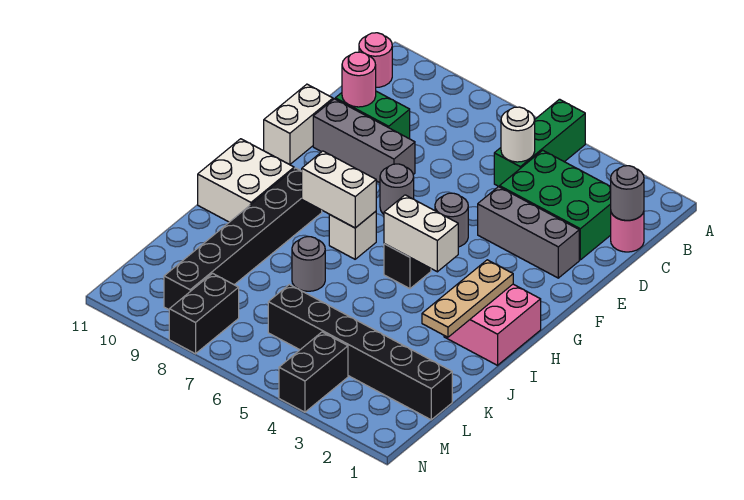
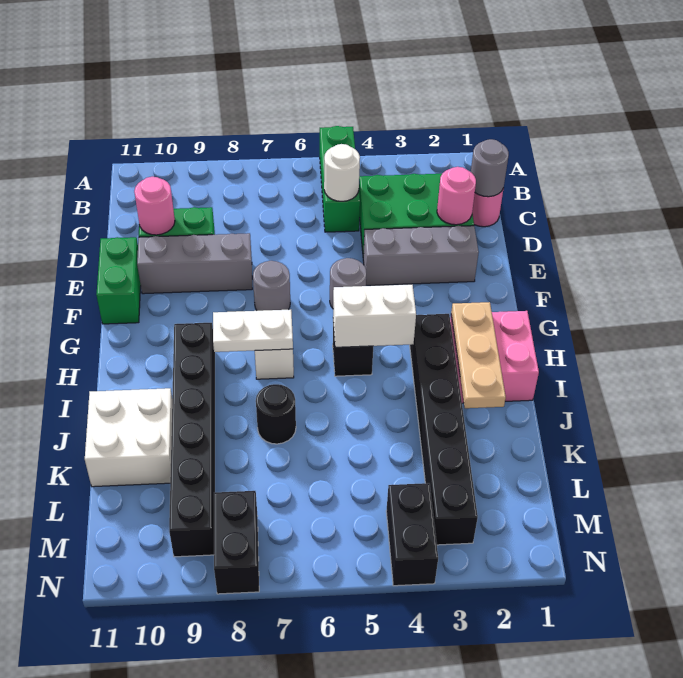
pink round brick B11 level 1 -> pink round brick D2 level 2
white brick E11:F11 level 1 -> green brick E11:F11 level 1
white brick H7:H8 level 2 -> white plate H7:H8 level 2
white brick H10:I11 level 1 -> white brick J10:K11 level 1
grey round brick J7 level 1 -> black round brick J7 level 1
black brick L1:L6 level 1 -> black brick H3:M3 level 1

